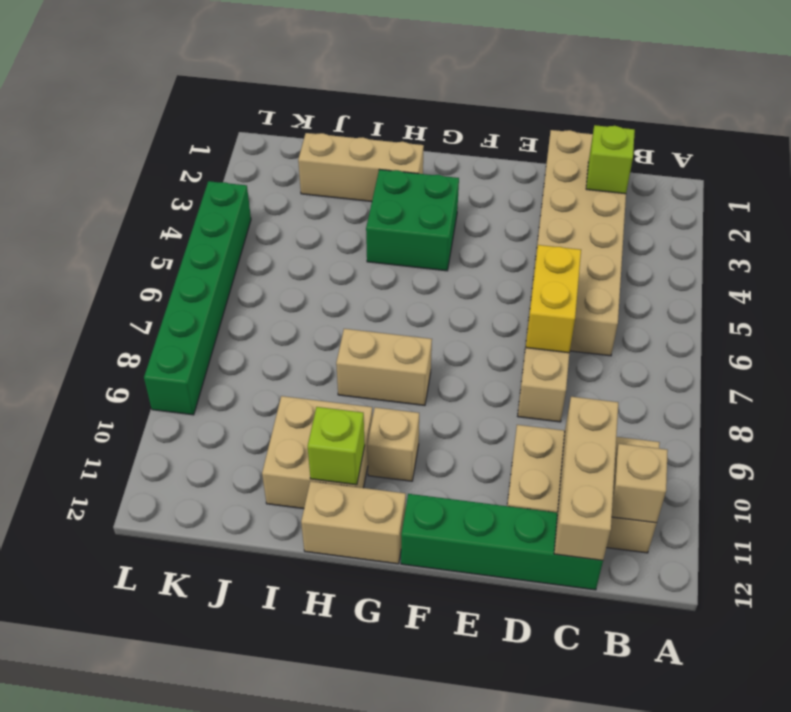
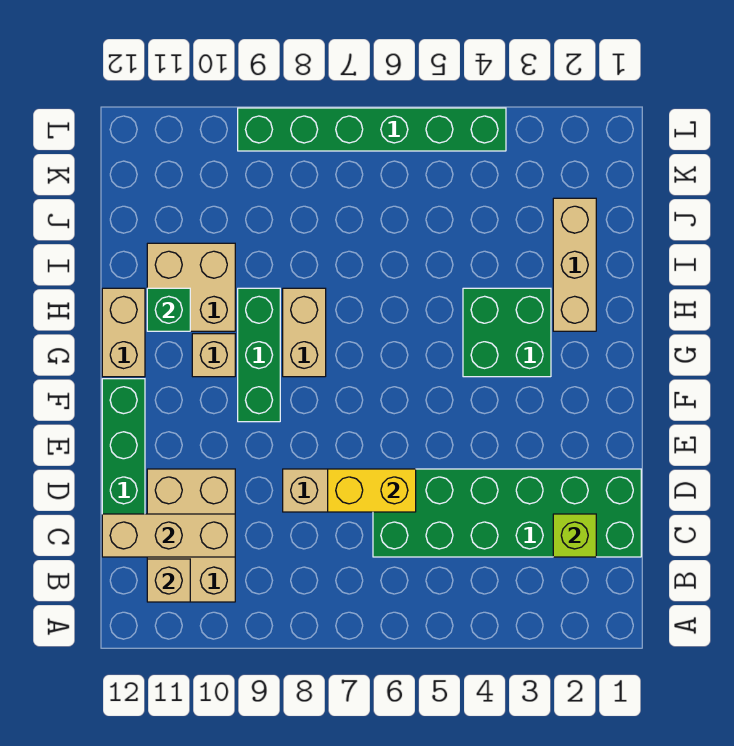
tan brick C1:D6 level 1 -> green brick C1:D6 level 1
none -> green brick F9:H9 level 1
lime brick H11 level 2 -> green brick H11 level 2

